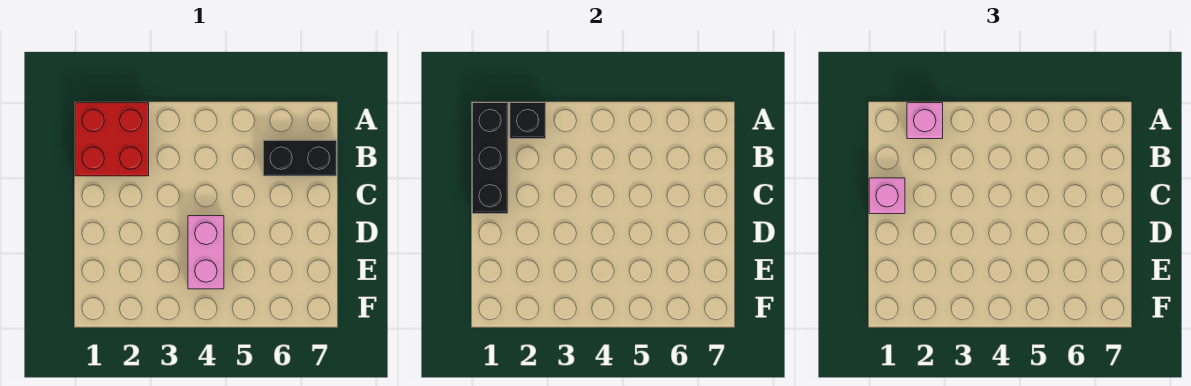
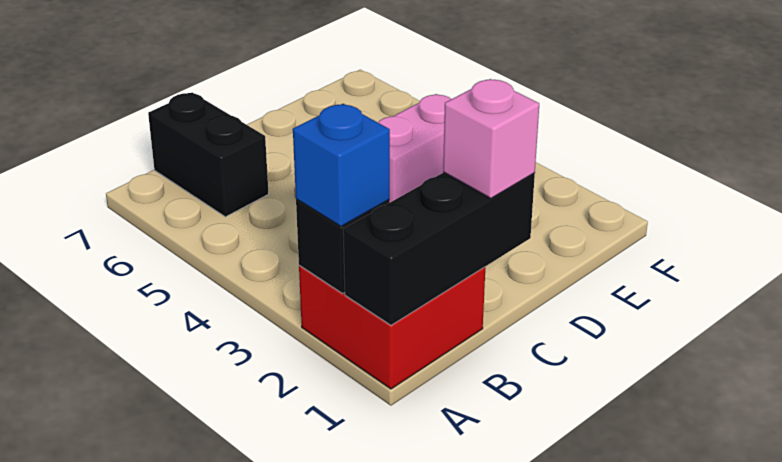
pink brick A2 level 3 -> blue brick A2 level 3

